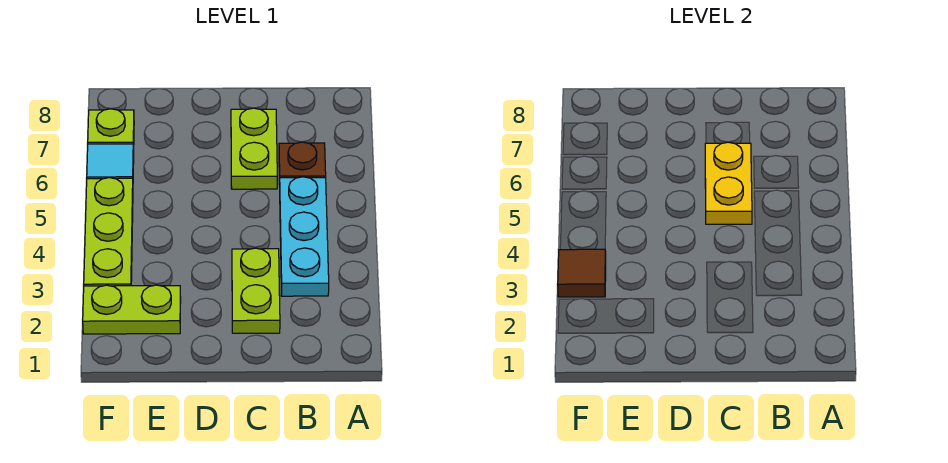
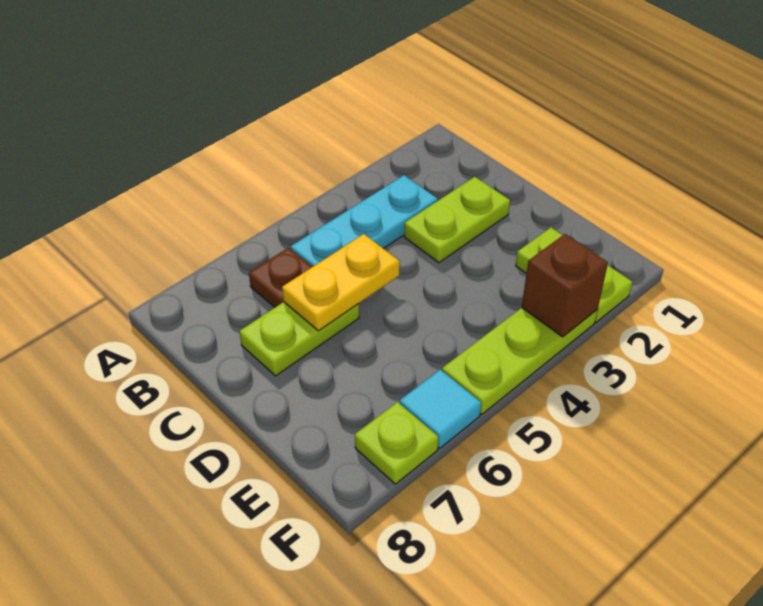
brown tile F3 level 2 -> brown brick F3 level 2

